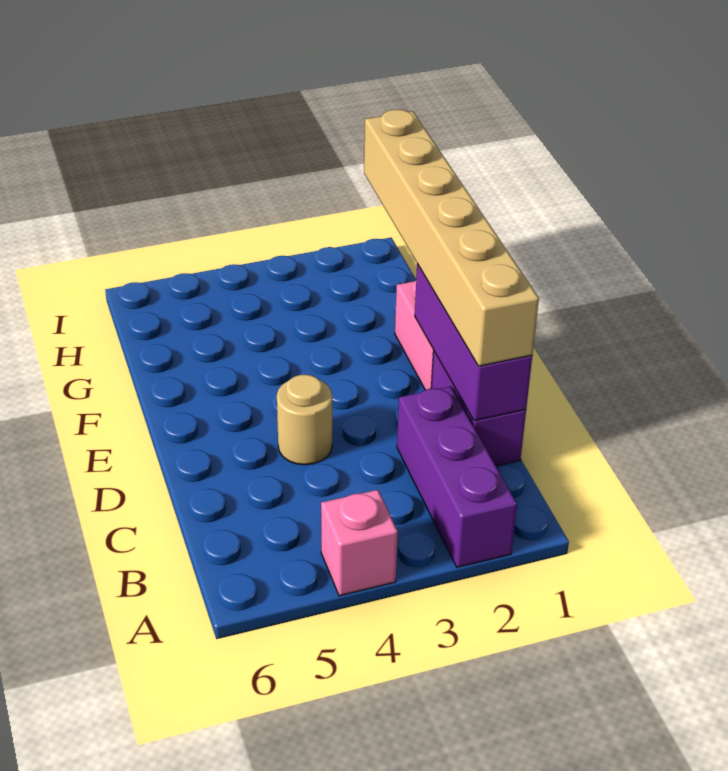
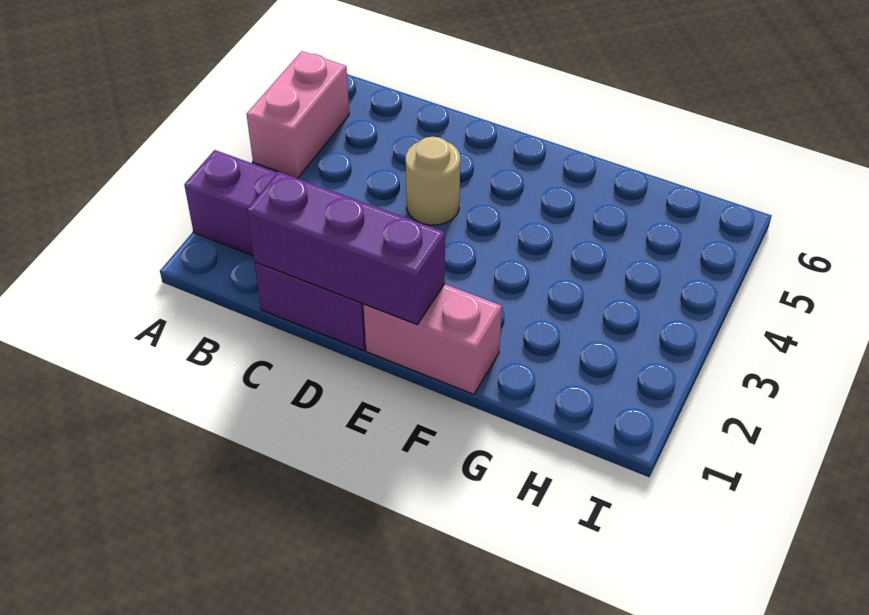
pink brick A4 level 1 -> pink brick A4:A5 level 1
tan brick C1:H1 level 3 -> none

